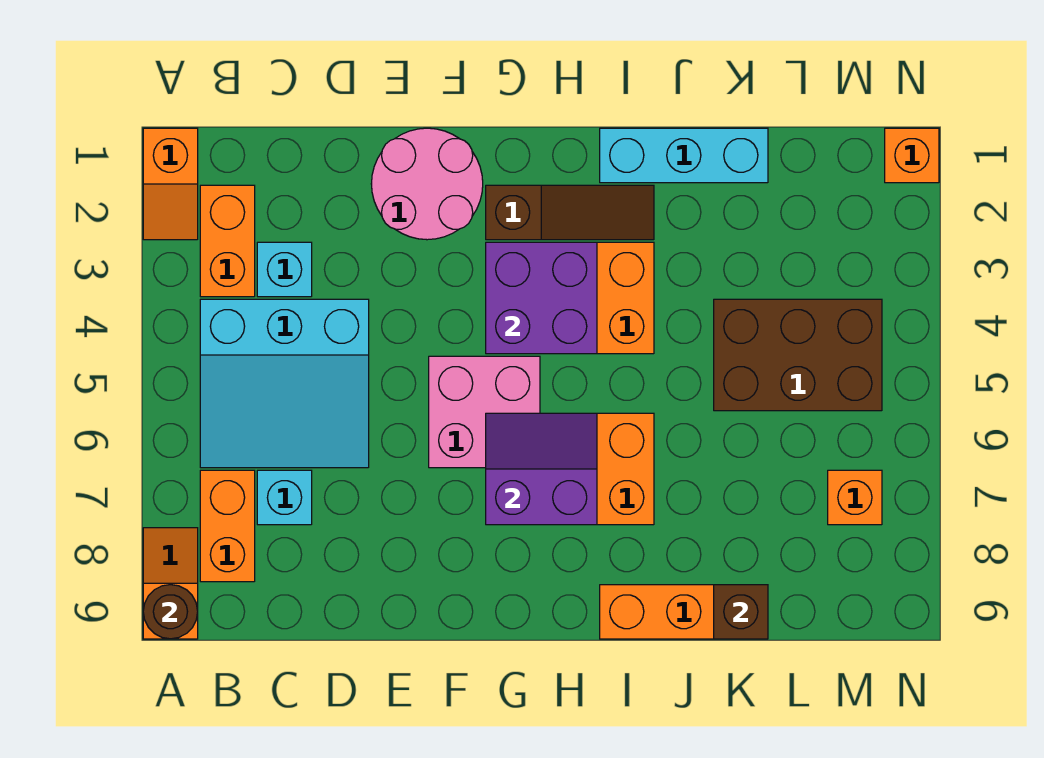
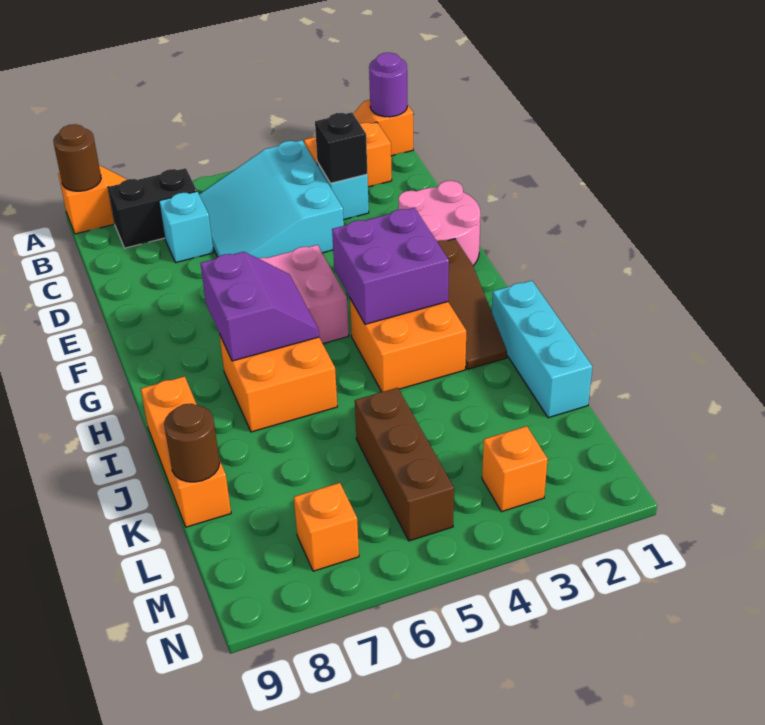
none -> purple round brick A1 level 2
orange brick B7:B8 level 1 -> black brick B7:B8 level 1
none -> black brick C3 level 2
brown brick K4:M5 level 1 -> brown brick K5:M5 level 1
brown brick K9 level 2 -> brown round brick K9 level 2
orange brick N1 level 1 -> orange brick M3 level 1

